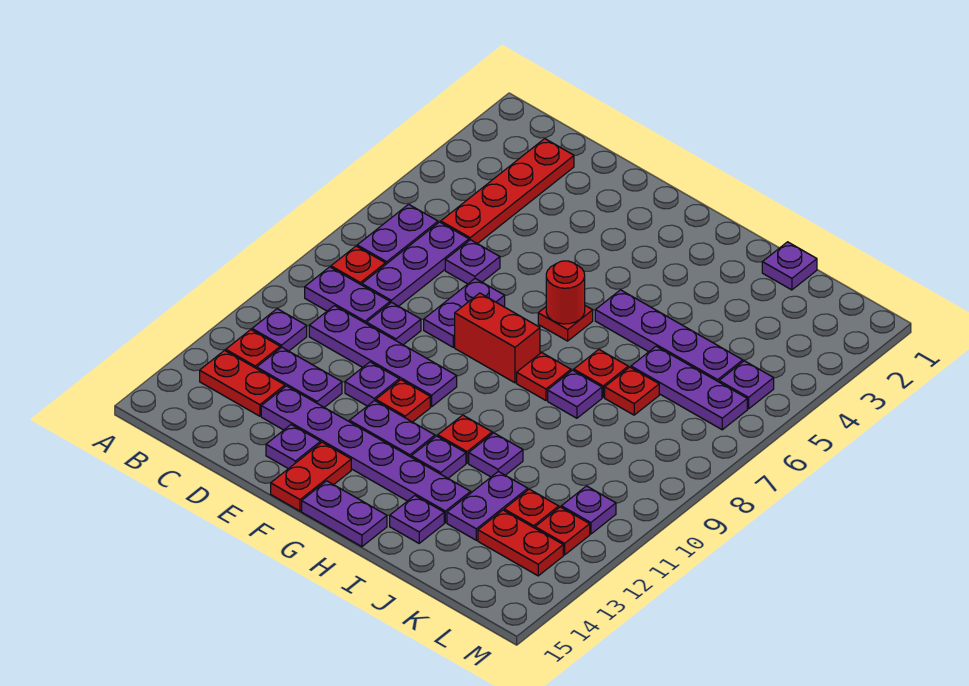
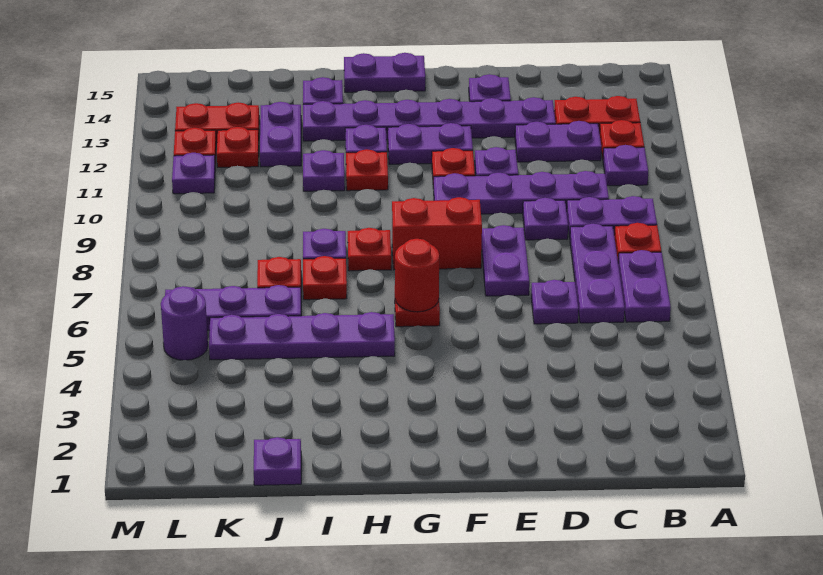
red plate C2:C5 level 1 -> none
red plate F14:F15 level 1 -> none
purple plate L5 level 1 -> purple round brick L5 level 1

